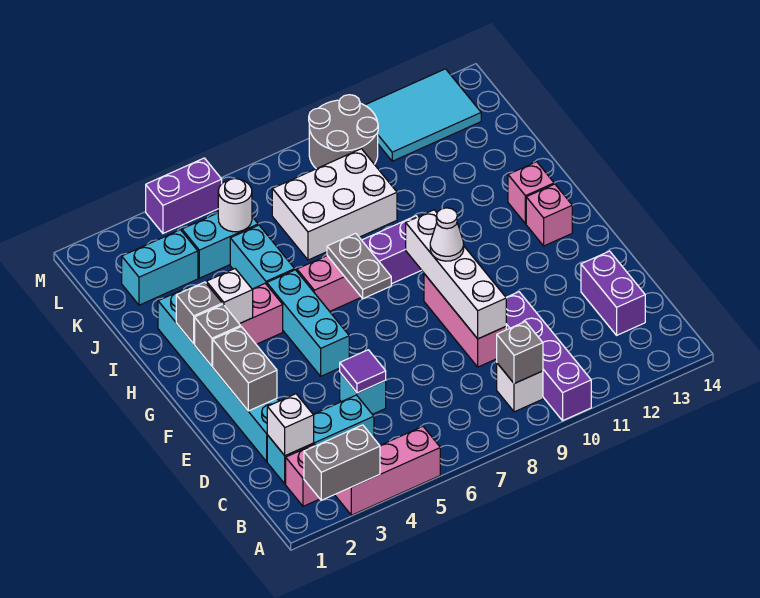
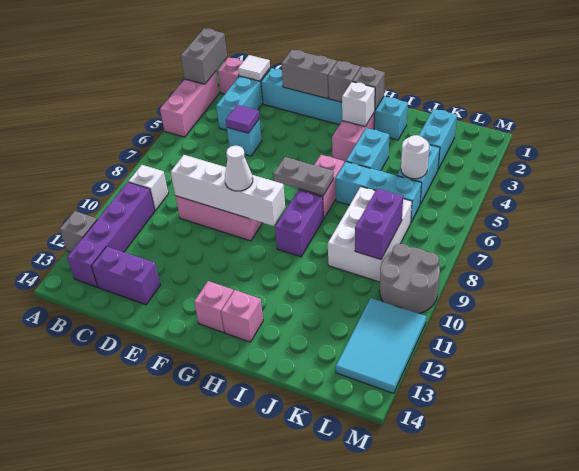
purple brick A10:D10 level 1 -> purple brick B10:B13 level 1
grey brick B9 level 2 -> grey brick A12 level 1
white brick C2 level 2 -> white tile C2 level 2
cyan brick F5:H5 level 1 -> cyan brick I6:K6 level 1
cyan brick I5:J5 level 1 -> cyan brick I4:I5 level 1
purple brick M4:M5 level 1 -> purple brick K8:K9 level 2

